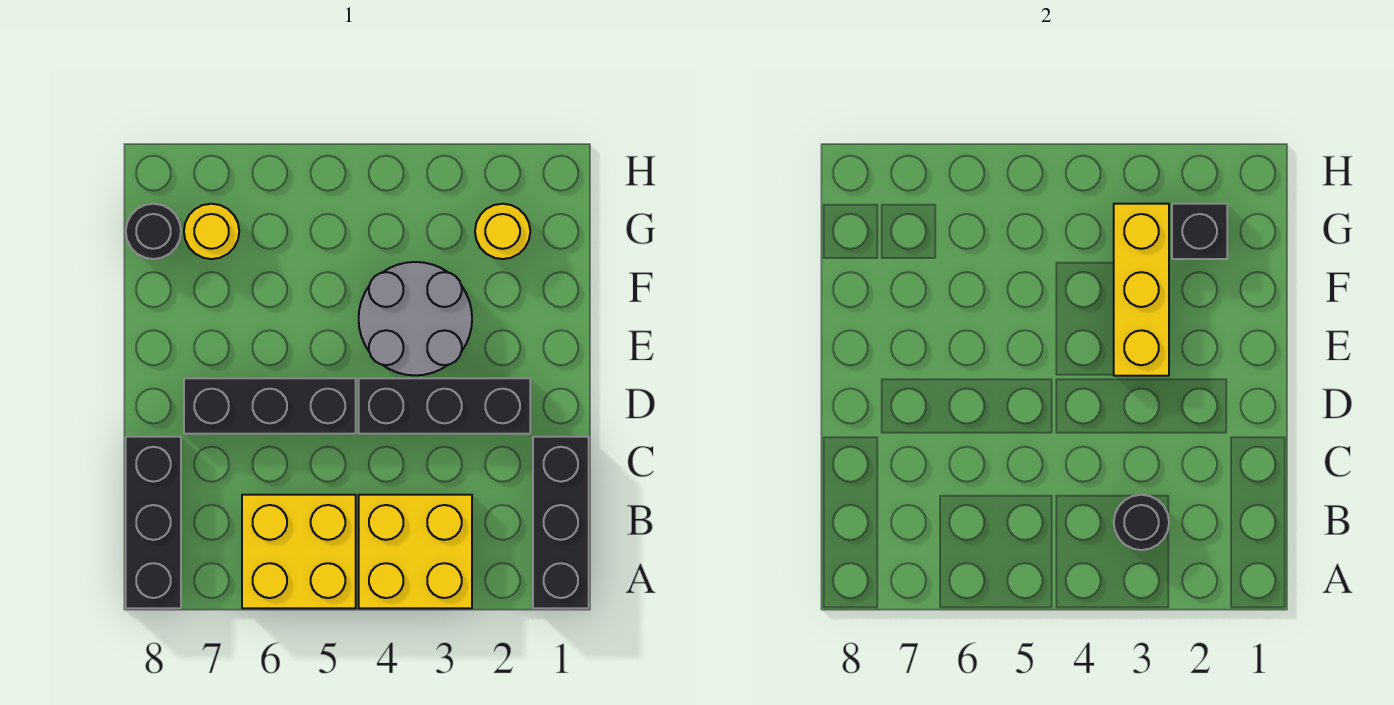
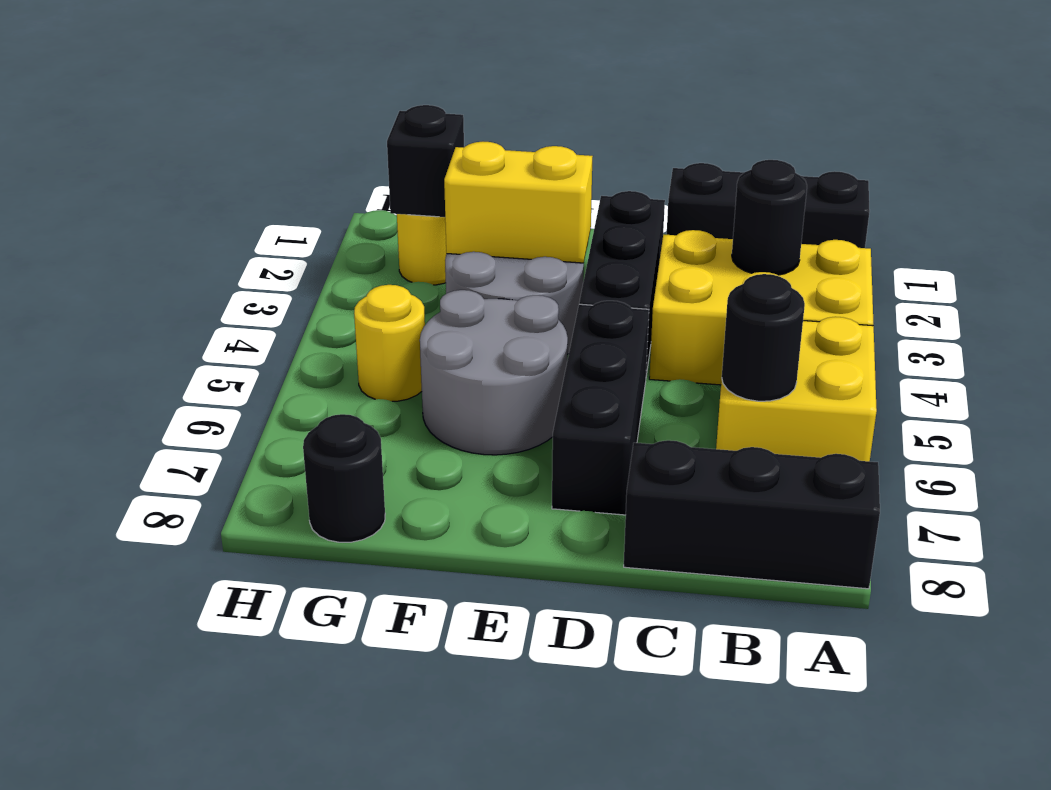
yellow brick A3:B4 level 1 -> yellow brick A3:C4 level 1
none -> black round brick B6 level 2
yellow brick E3:G3 level 2 -> yellow brick E3:F3 level 2
none -> grey round brick E5:F6 level 1
yellow round brick G7 level 1 -> yellow round brick G5 level 1

